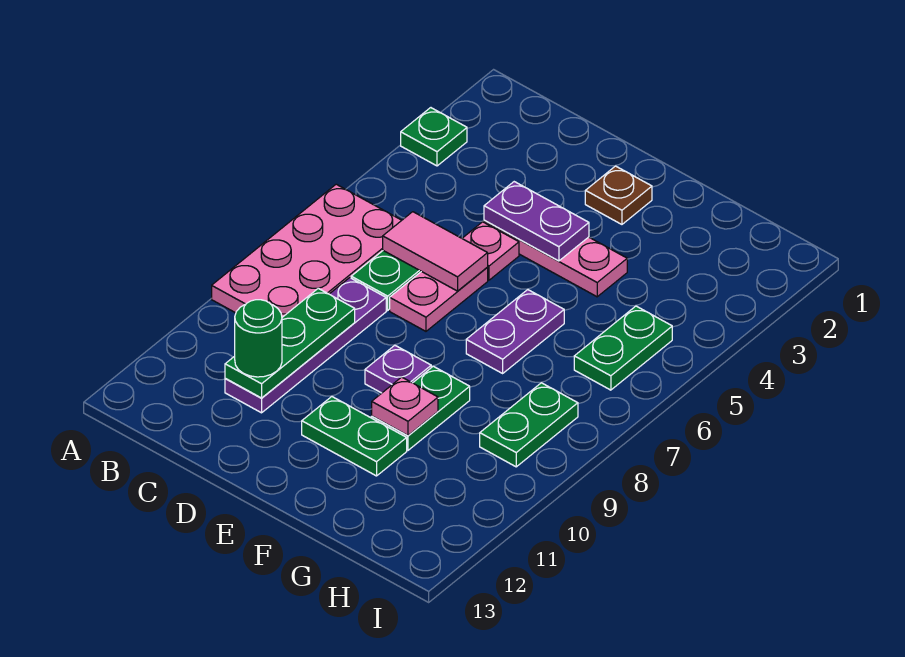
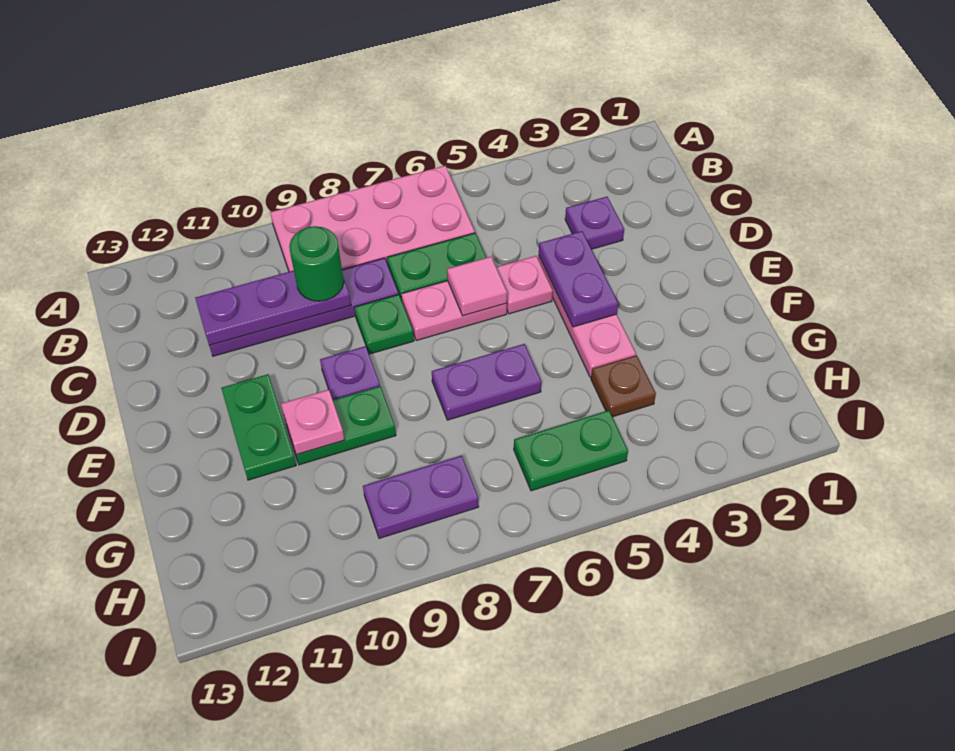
green plate A3 level 1 -> green plate D8 level 1
none -> purple plate C3 level 1
pink tile C6:D6 level 2 -> pink tile D6 level 2
green plate C9:C11 level 2 -> purple plate C9:C11 level 2
green round brick C11 level 3 -> green round brick C9 level 3
brown plate E2 level 1 -> brown plate G4 level 1
green plate H8:H9 level 1 -> purple plate H8:H9 level 1

